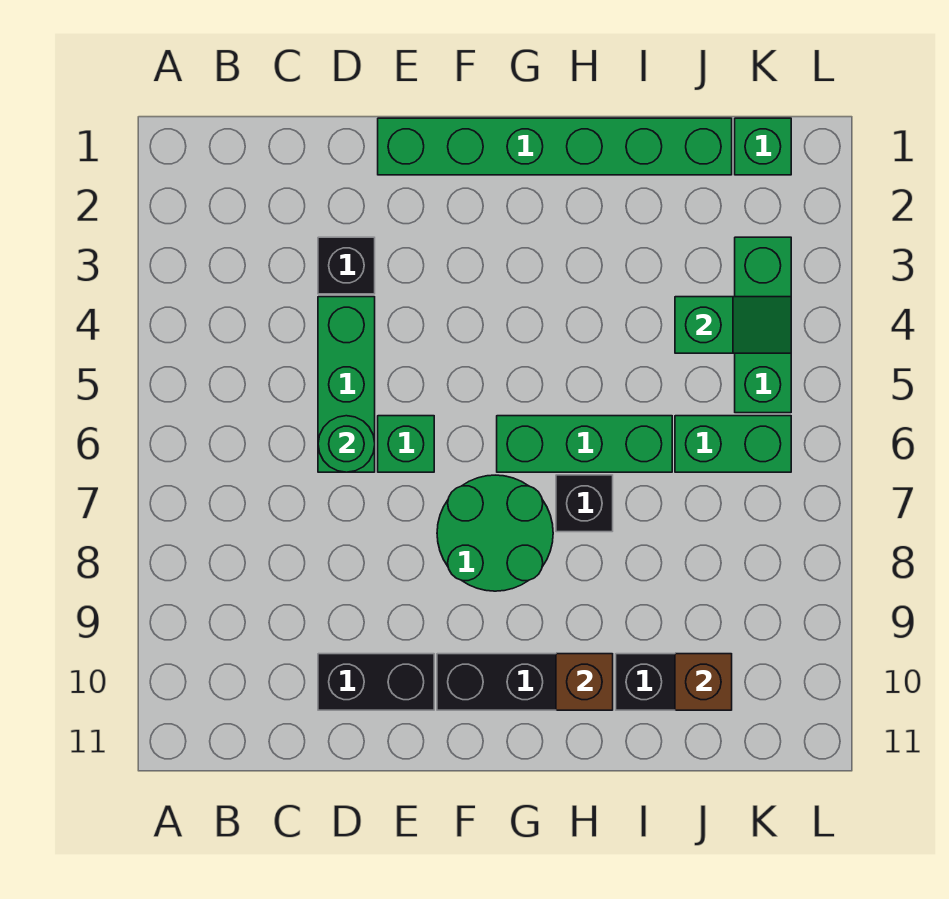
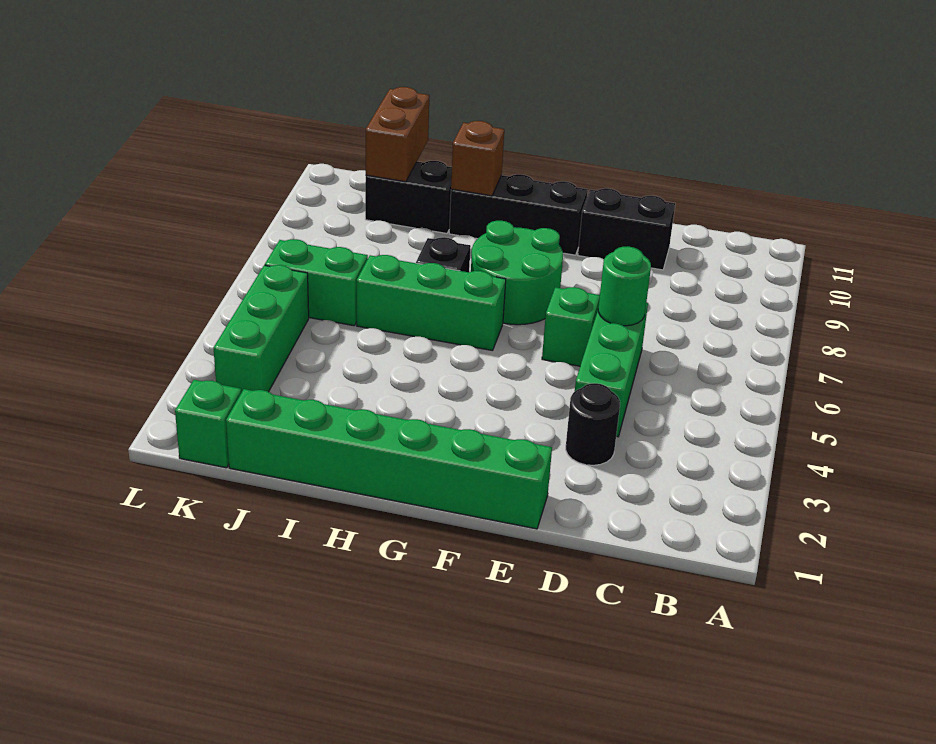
black brick D3 level 1 -> black round brick D3 level 1
green slope J4:K4 level 2 top J -> none
brown brick J10 level 2 -> brown brick J10:J11 level 2

